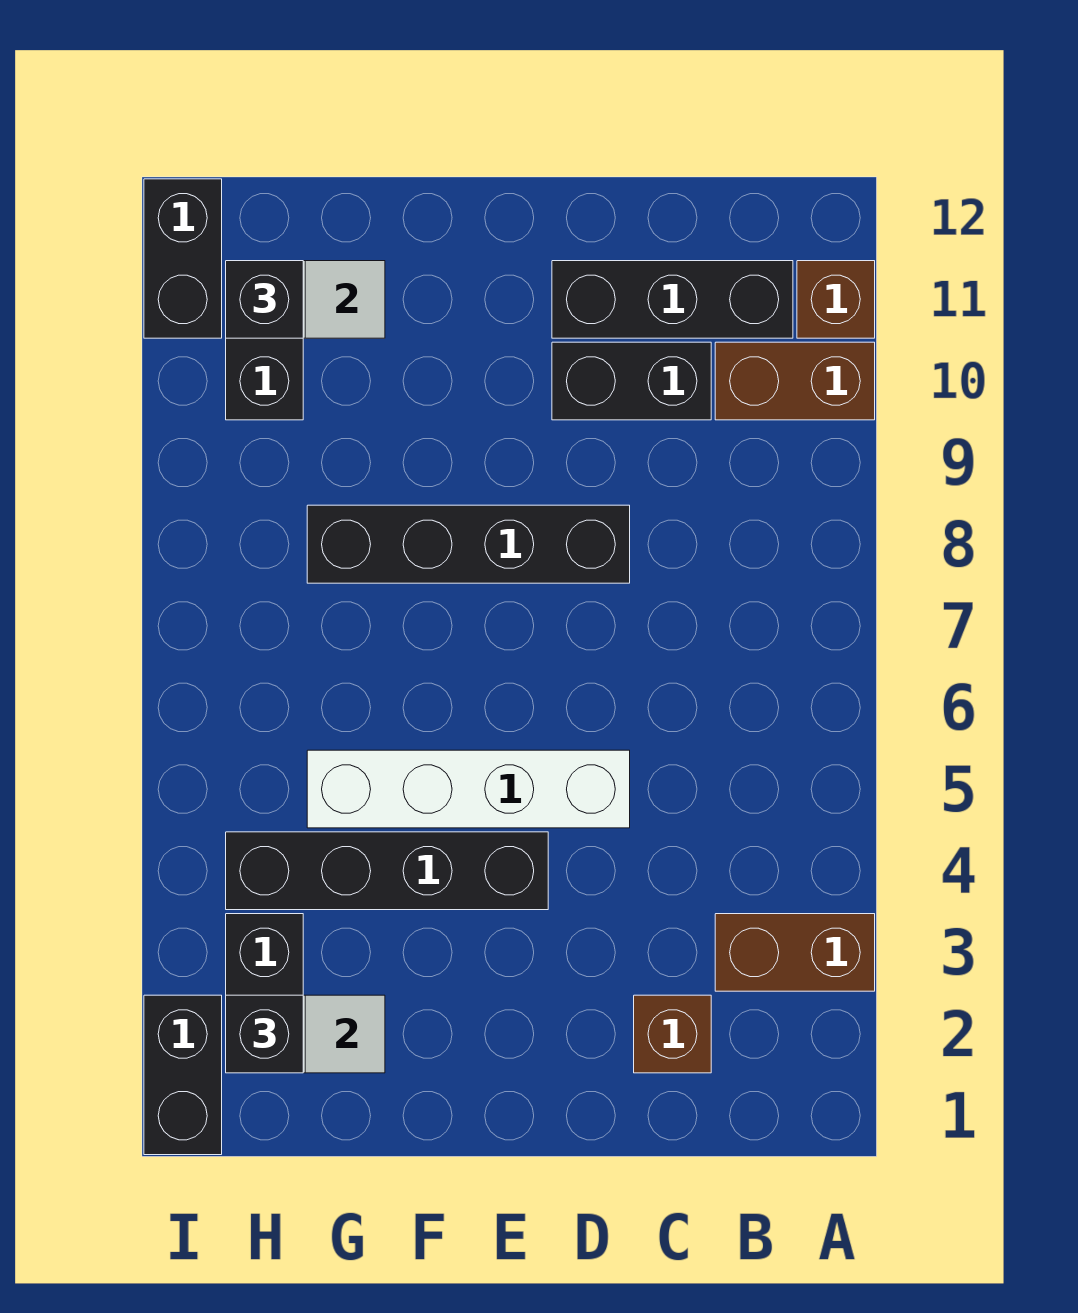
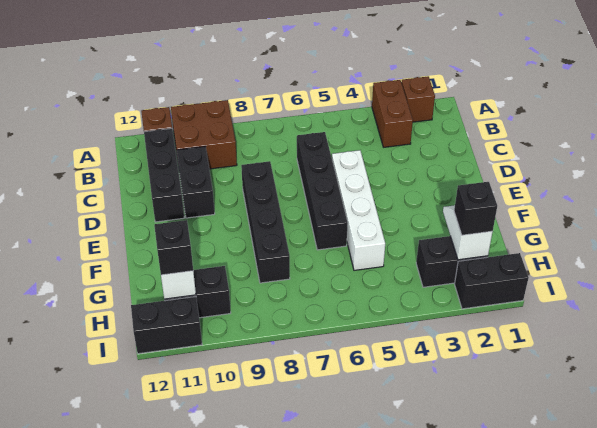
brown brick A10:B10 level 1 -> brown brick A9:B10 level 1
brown brick C2 level 1 -> brown brick A2 level 1
black brick E4:H4 level 1 -> black brick C6:F6 level 1

